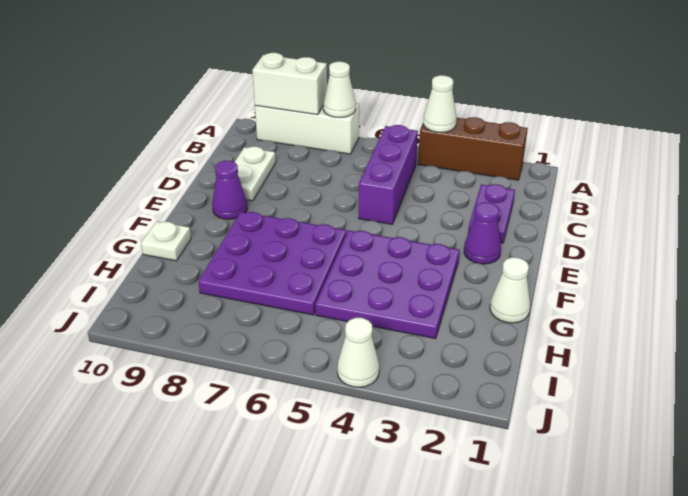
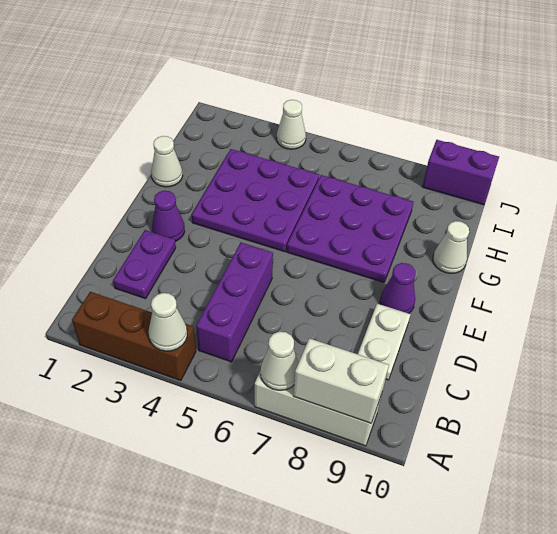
white plate G10 level 1 -> white cone G10 level 1
none -> purple brick J9:J10 level 1

